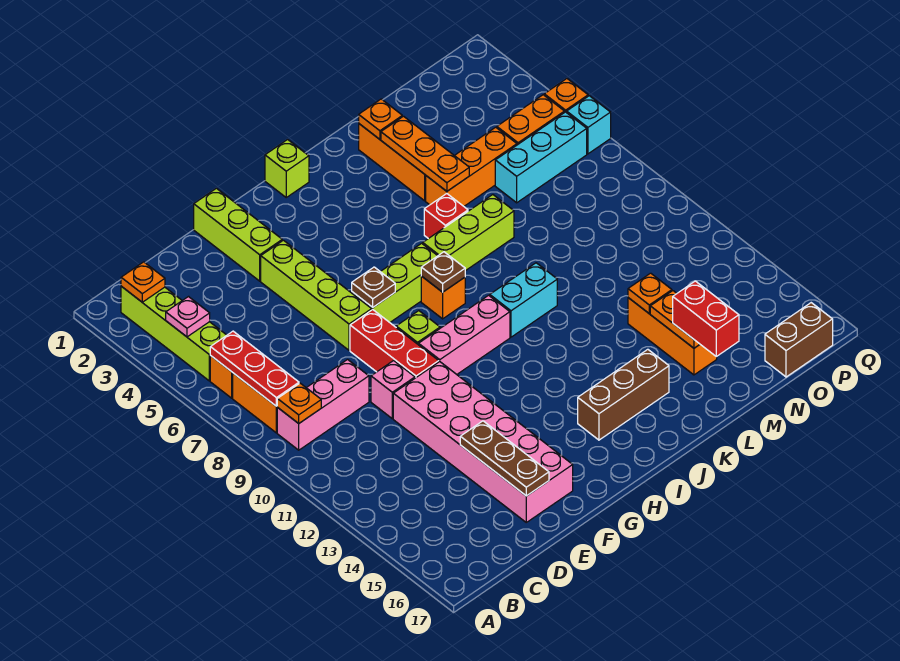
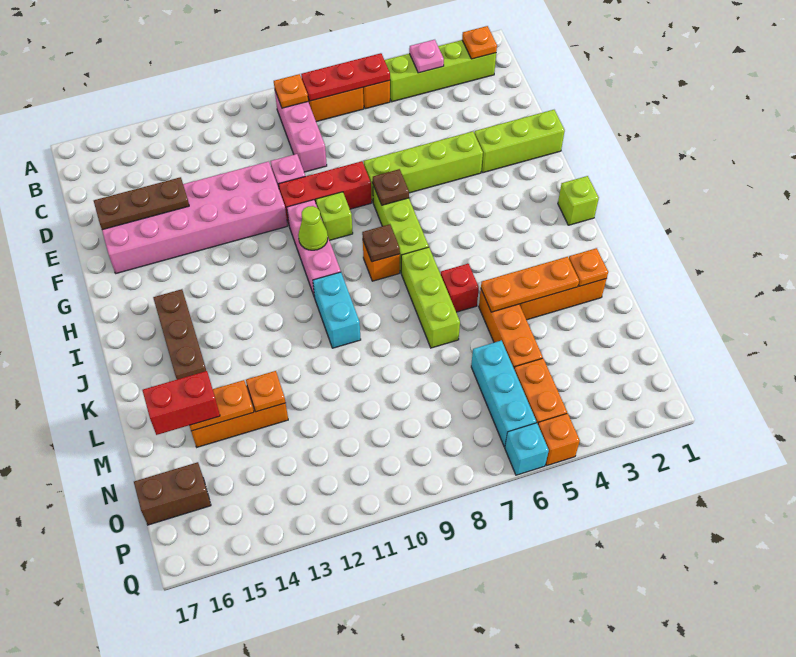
none -> lime cone H10 level 2
brown brick O17:P17 level 1 -> brown brick O16:O17 level 1

